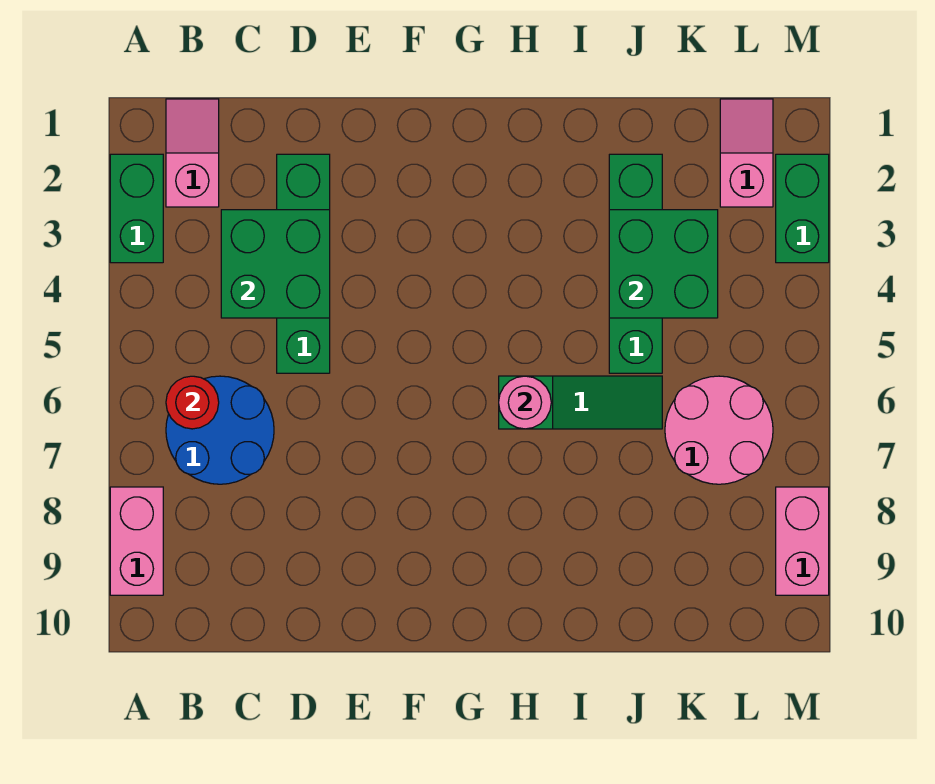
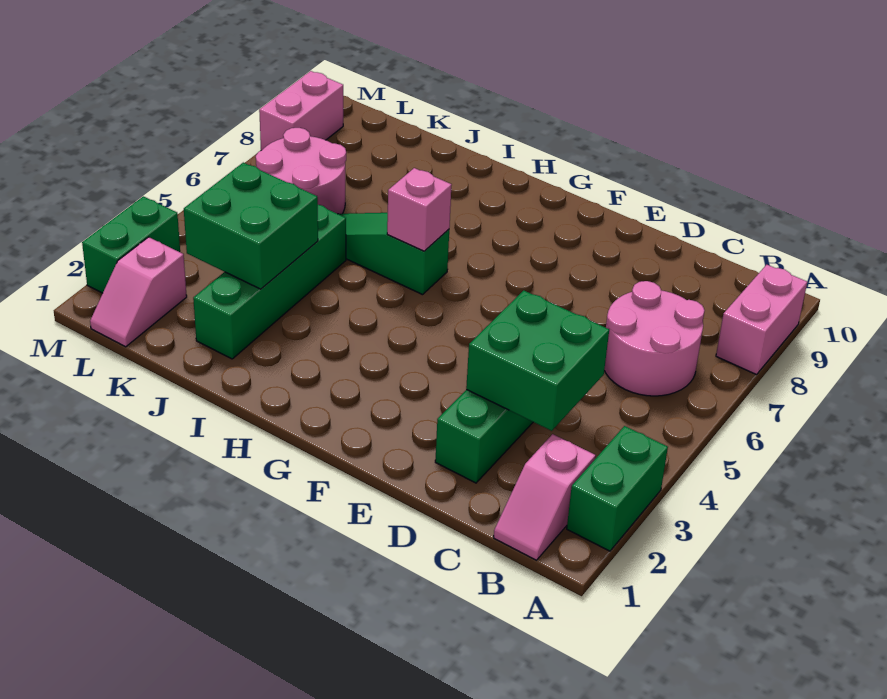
blue round brick B6:C7 level 1 -> pink round brick B6:C7 level 1
red round brick B6 level 2 -> none
pink round brick H6 level 2 -> pink brick H6 level 2

